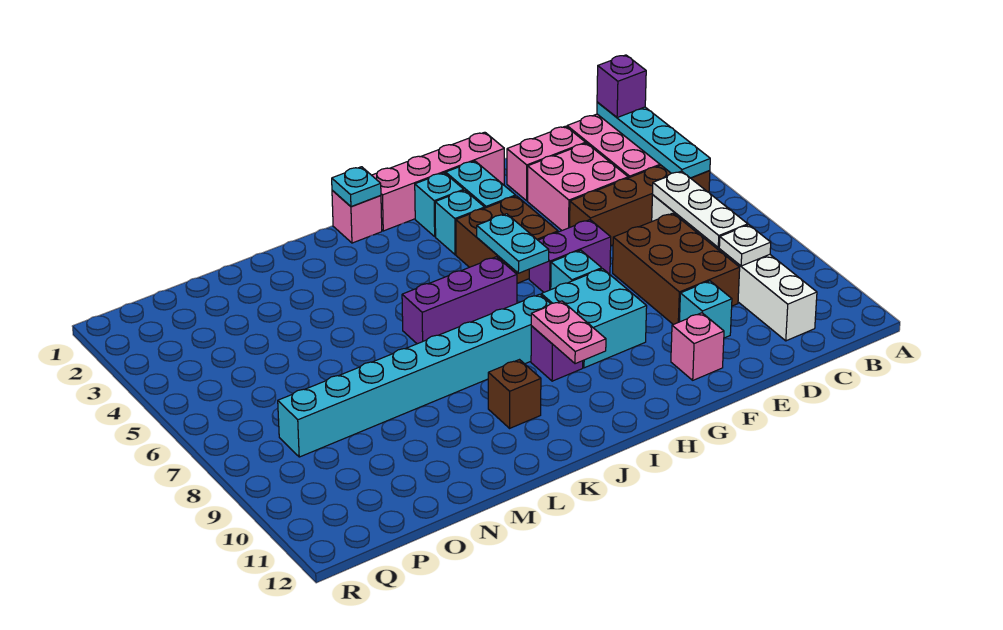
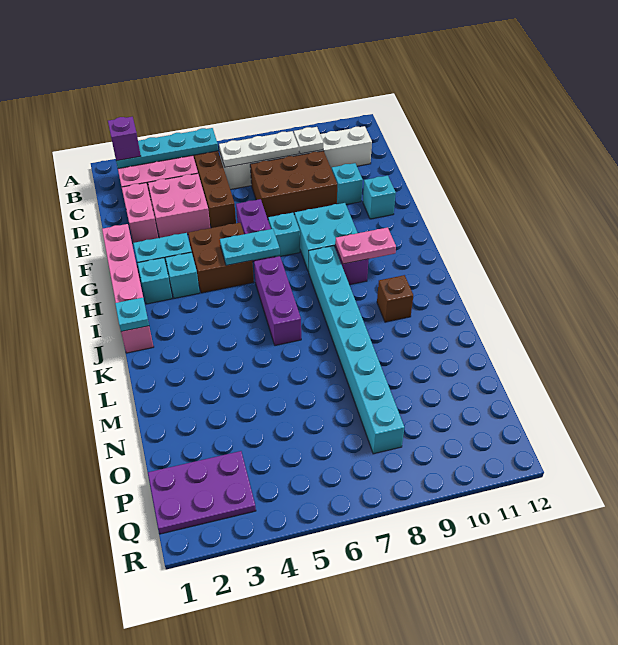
pink brick F11 level 1 -> cyan brick F11 level 1
none -> purple plate P1:Q3 level 1

